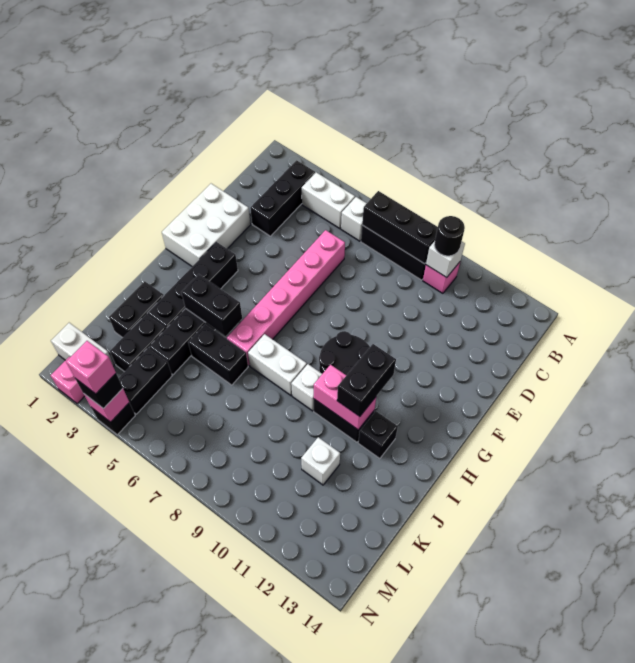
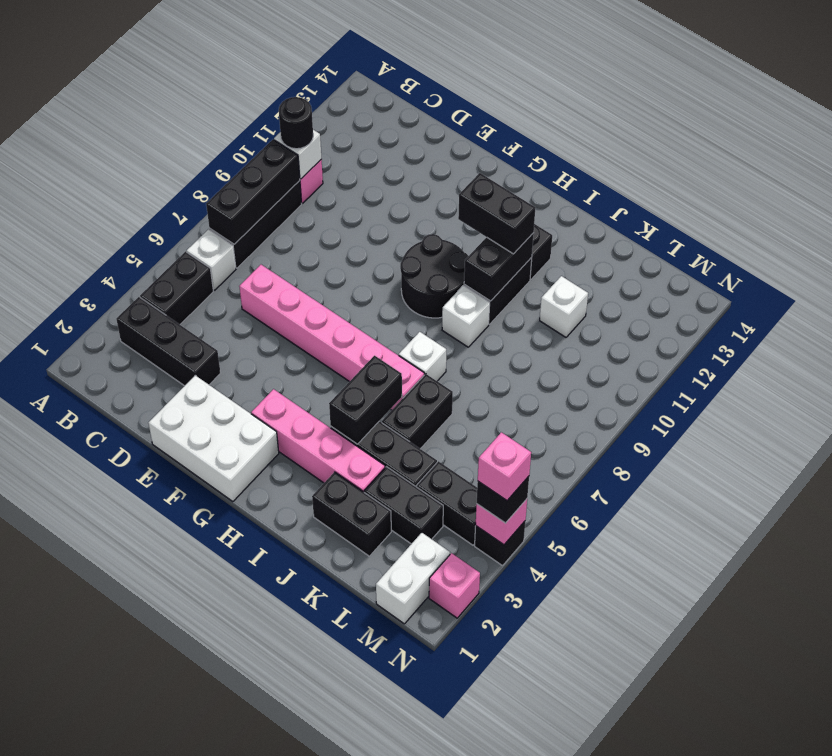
white brick B4:B5 level 1 -> black brick B4:B5 level 1
black brick G3:J3 level 1 -> pink brick G3:J3 level 1
white brick I7:I8 level 1 -> white brick I7 level 1
pink brick I10:I11 level 2 -> black brick I10:I11 level 2

